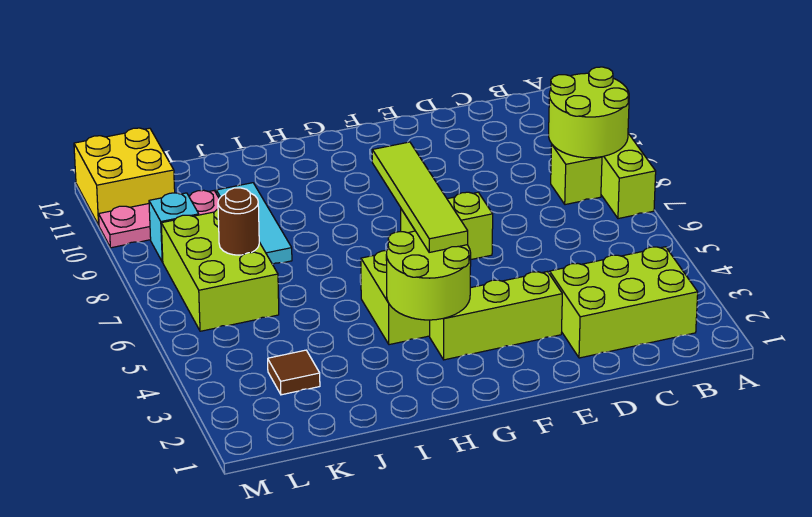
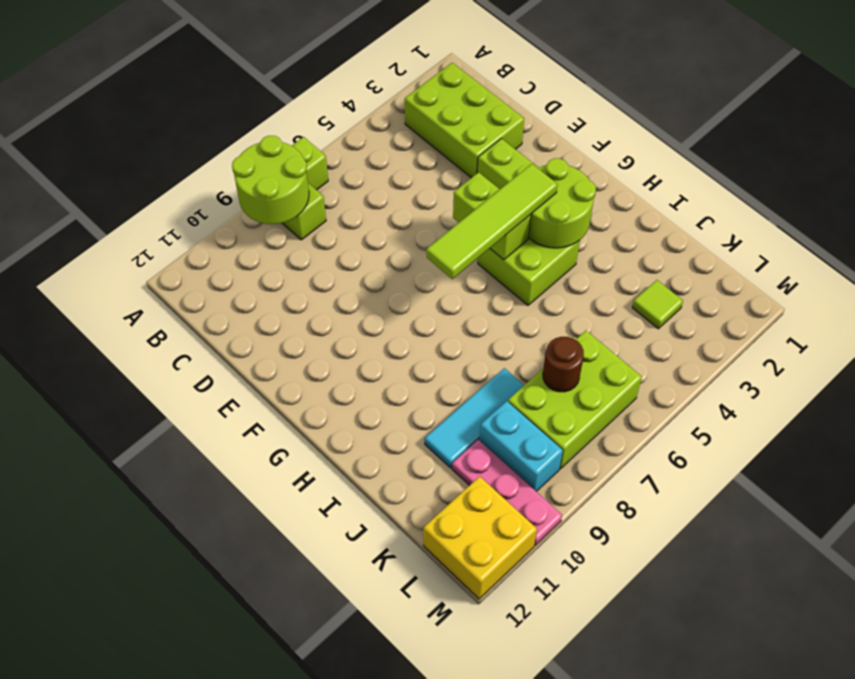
brown tile K3 level 1 -> lime tile K3 level 1
cyan brick L9 level 1 -> cyan brick K9:L9 level 1

